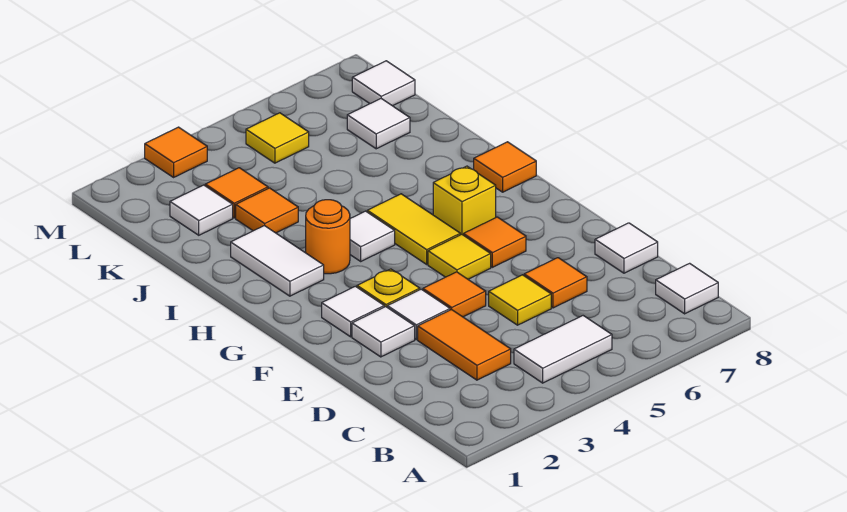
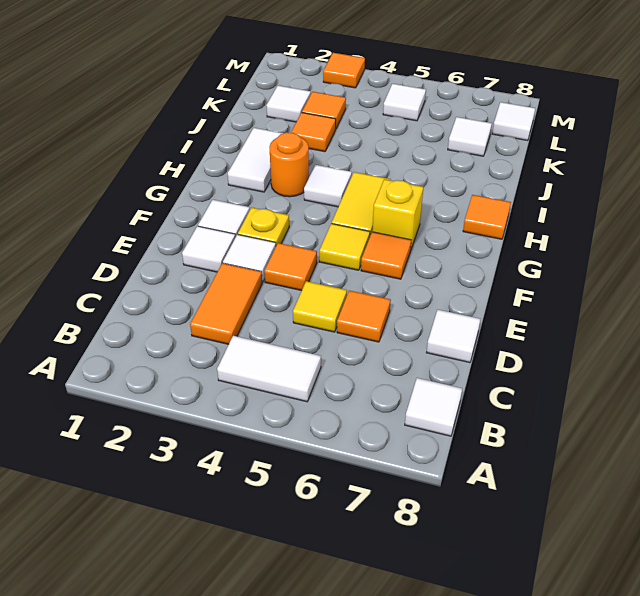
yellow tile L5 level 1 -> white tile L5 level 1

